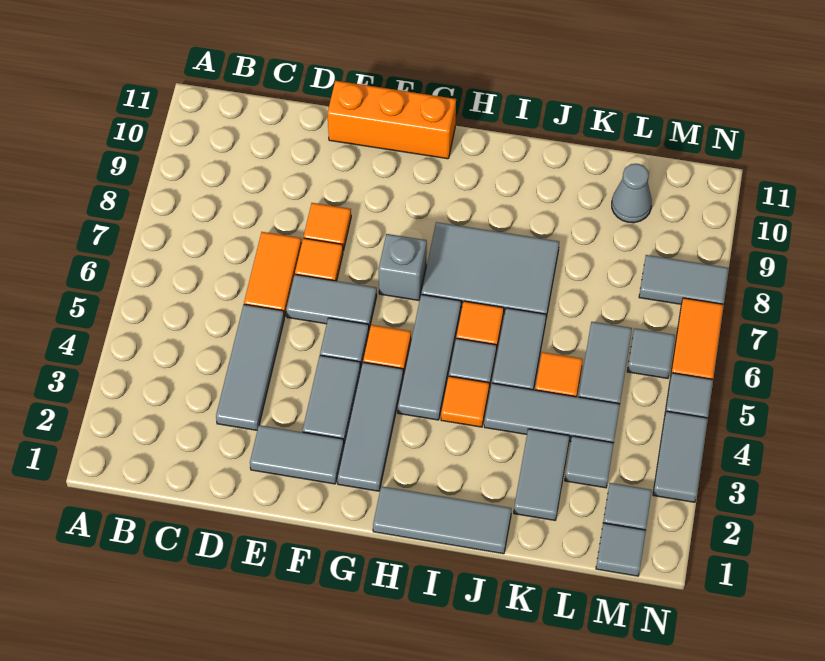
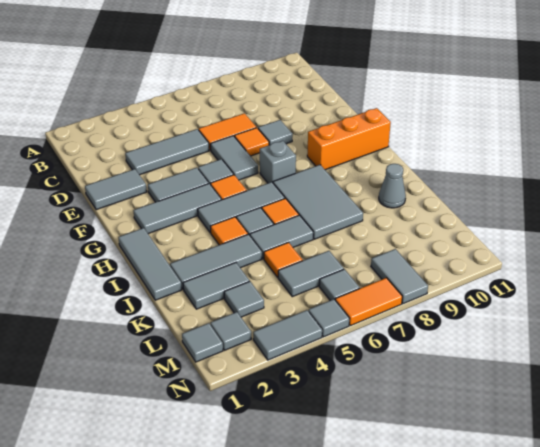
grey tile E2:F2 level 1 -> grey tile E1:E2 level 1
orange tile E8 level 1 -> grey tile E8 level 1
orange brick E11:G11 level 1 -> orange brick G9:G11 level 1
grey tile J4:L4 level 1 -> grey tile J2:J4 level 1
grey cone L10 level 1 -> grey cone J10 level 1

